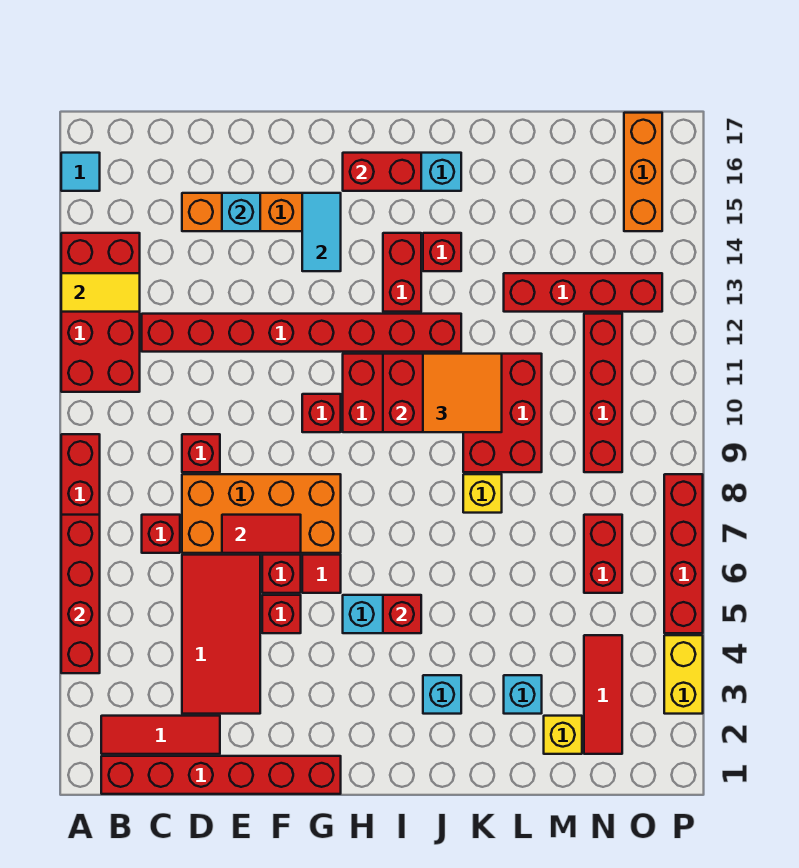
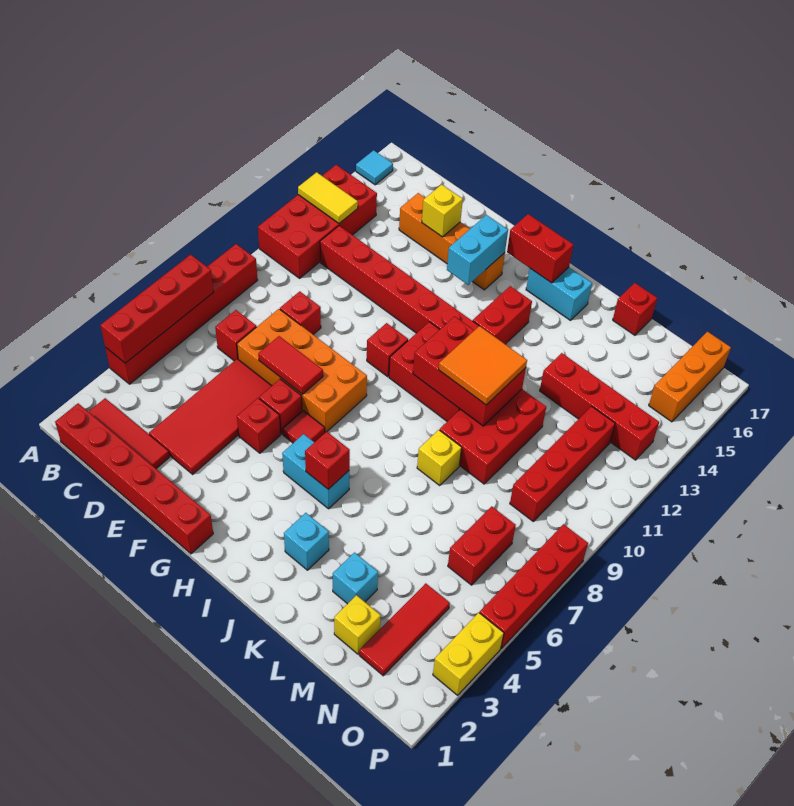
cyan brick E15 level 2 -> yellow brick E15 level 2
cyan tile G14:G15 level 2 -> cyan brick G14:G15 level 2
red brick J14 level 1 -> red brick L17 level 1

